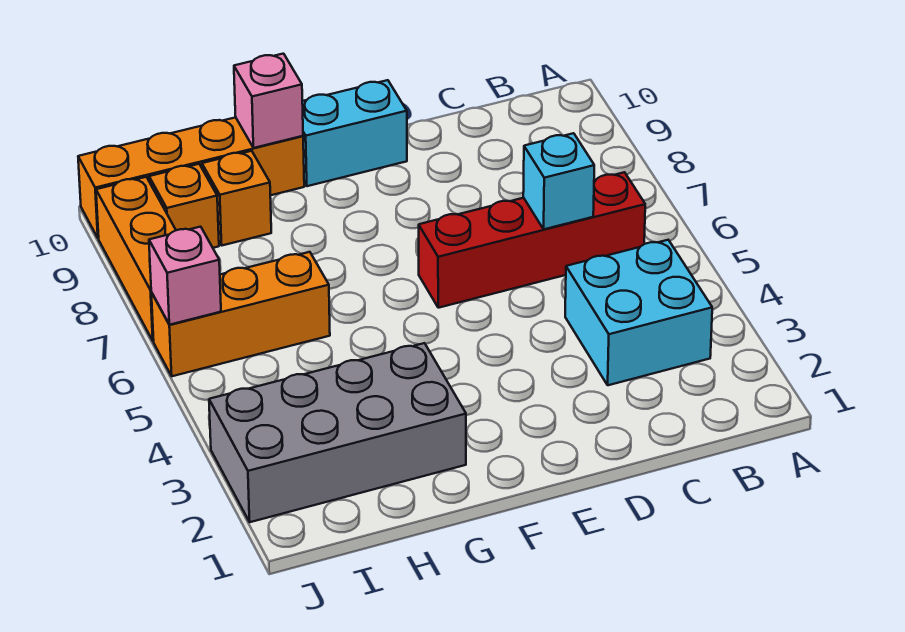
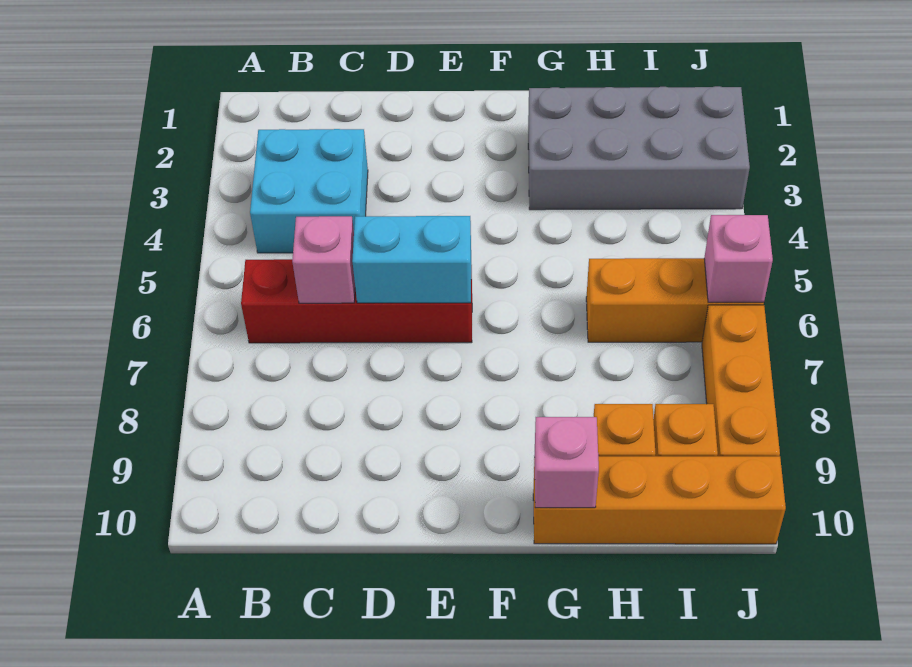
cyan brick C6 level 2 -> pink brick C6 level 2
cyan brick E10:F10 level 1 -> cyan brick D6:E6 level 2

